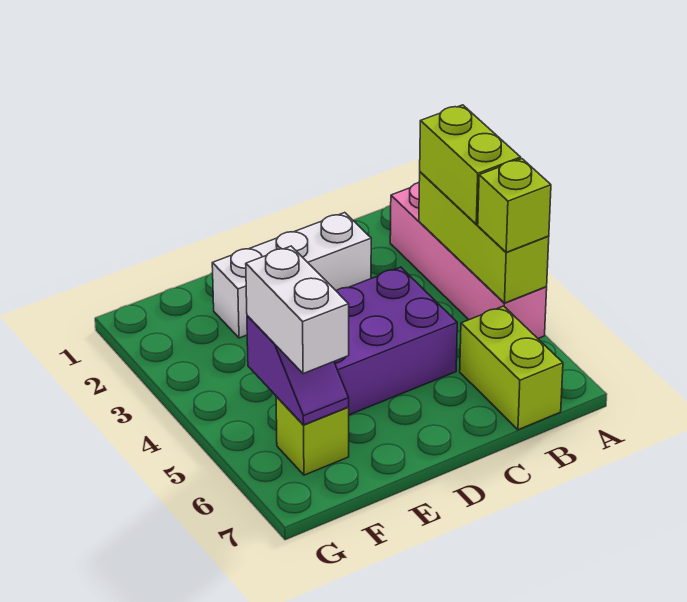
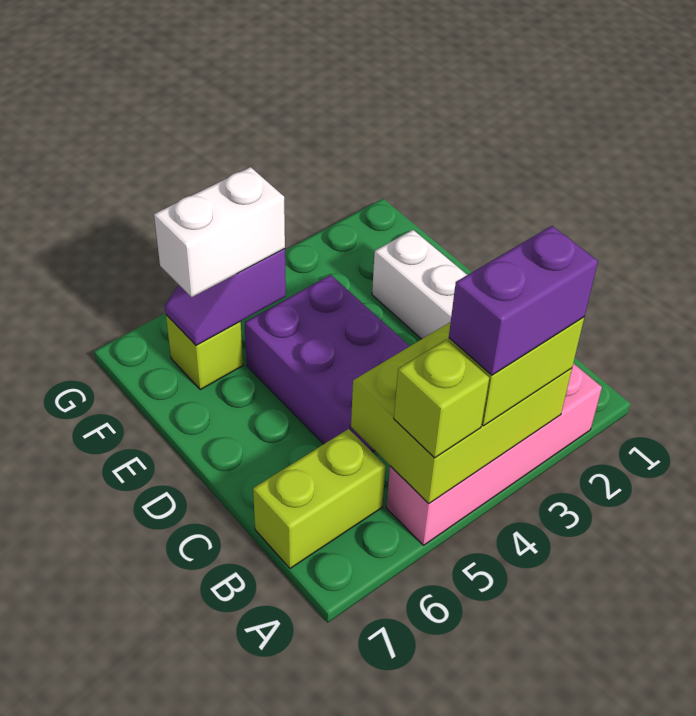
lime brick A3:A5 level 2 -> lime brick A3:B5 level 2
none -> purple brick A3:A4 level 4

